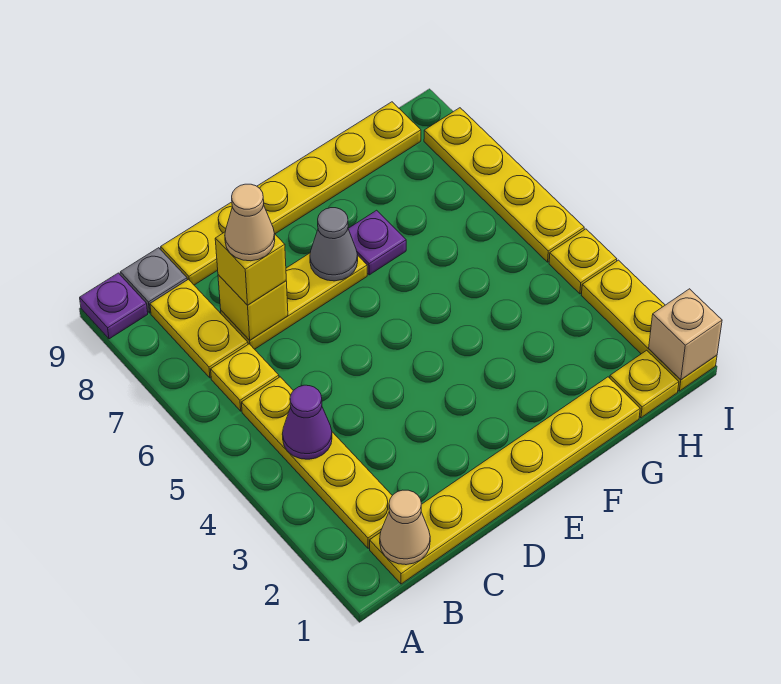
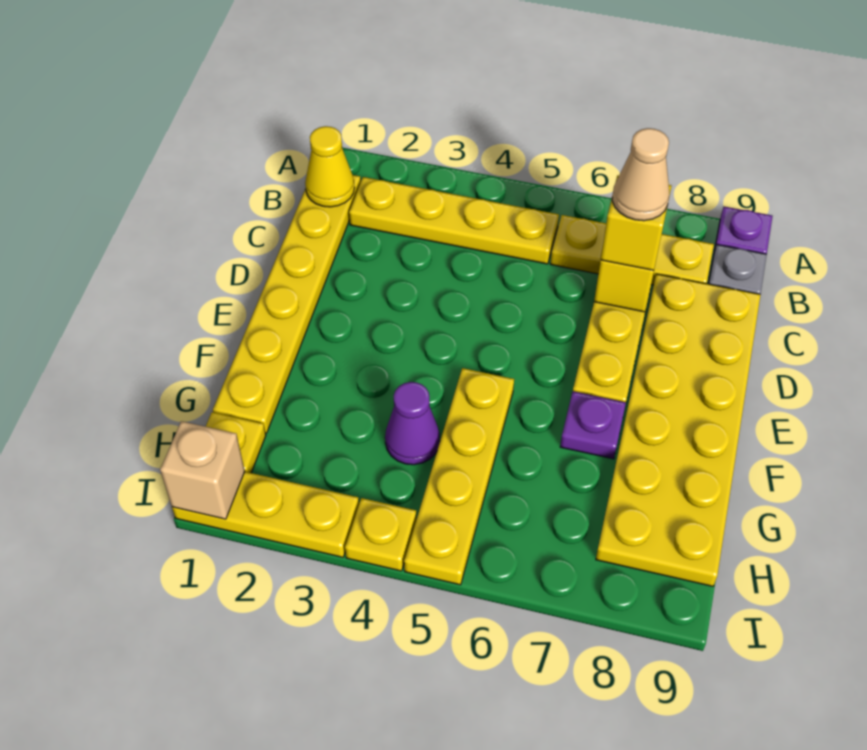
tan cone B1 level 2 -> yellow cone B1 level 2
purple cone B4 level 2 -> purple cone G4 level 1
yellow plate C9:H9 level 1 -> yellow plate C8:H9 level 1
grey cone E7 level 2 -> none
yellow plate I5:I8 level 1 -> yellow plate F5:I5 level 1

